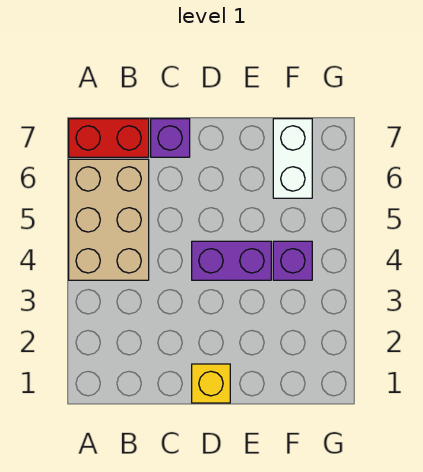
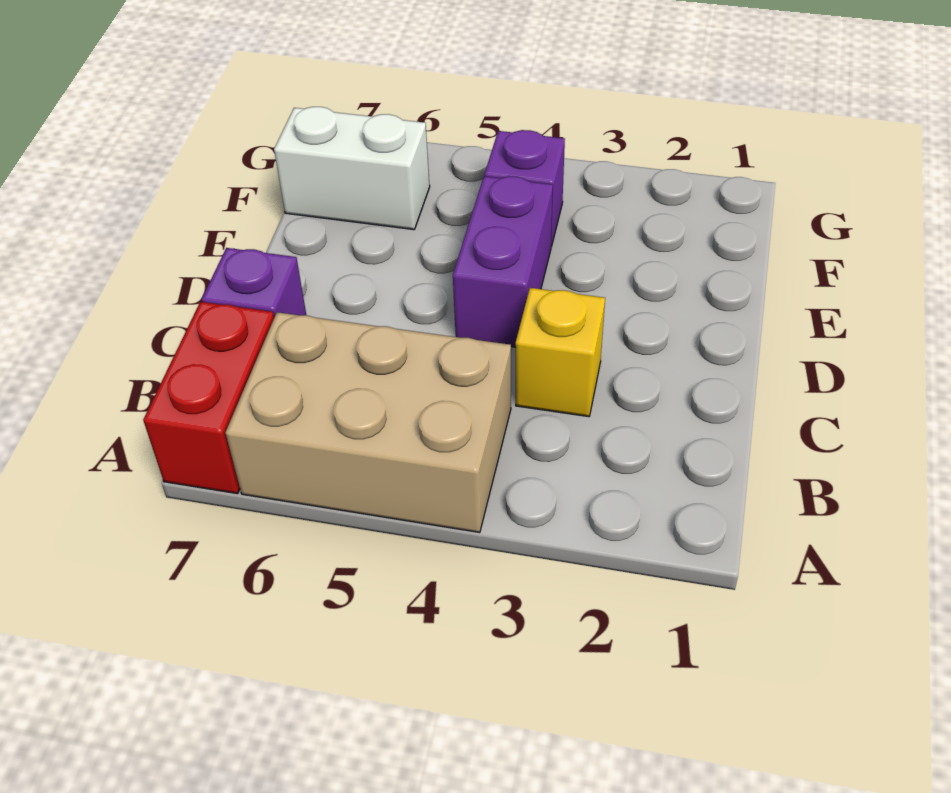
yellow brick D1 level 1 -> yellow brick C3 level 1

